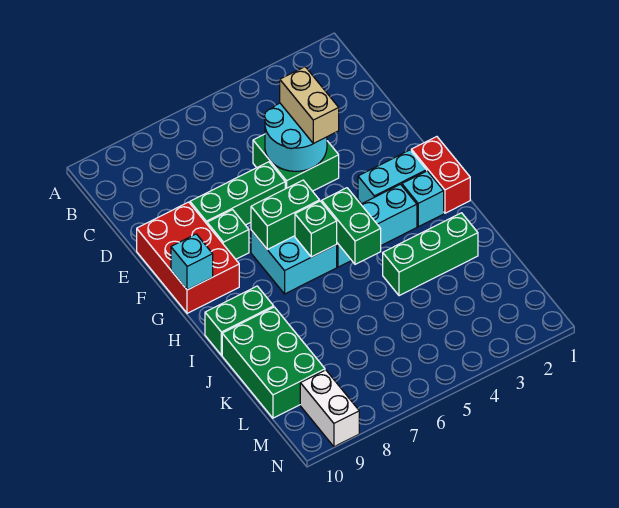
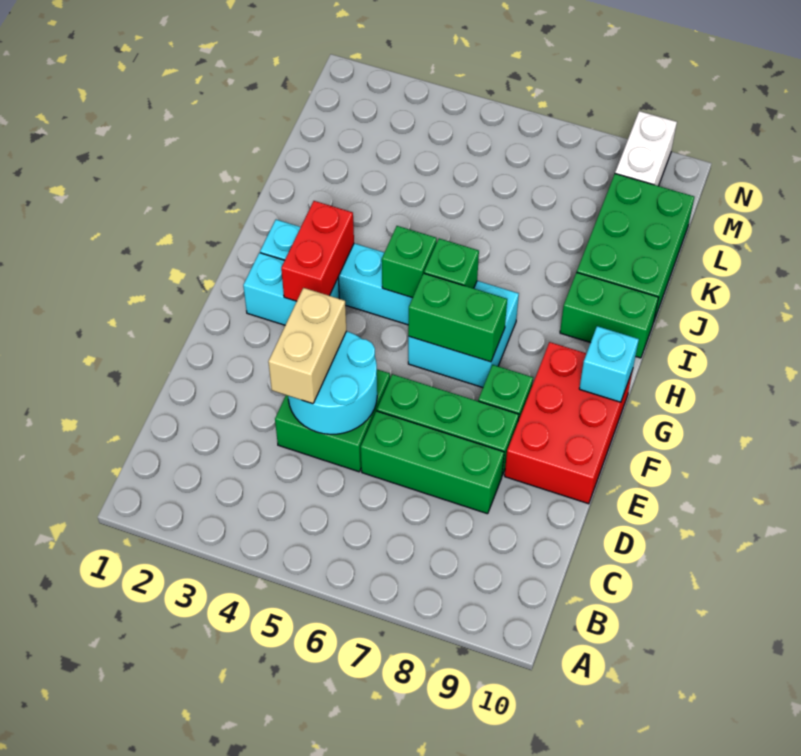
red brick G1:H1 level 1 -> red brick G3:H3 level 2
green brick H5:I5 level 2 -> green brick H5 level 2
green brick J2:J4 level 1 -> green brick D6:D8 level 1

